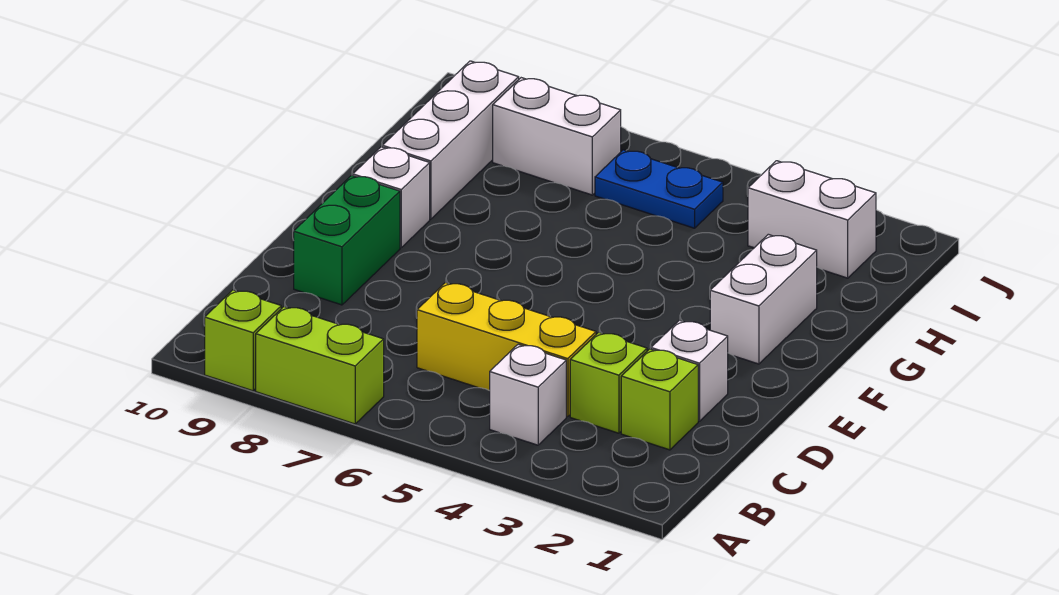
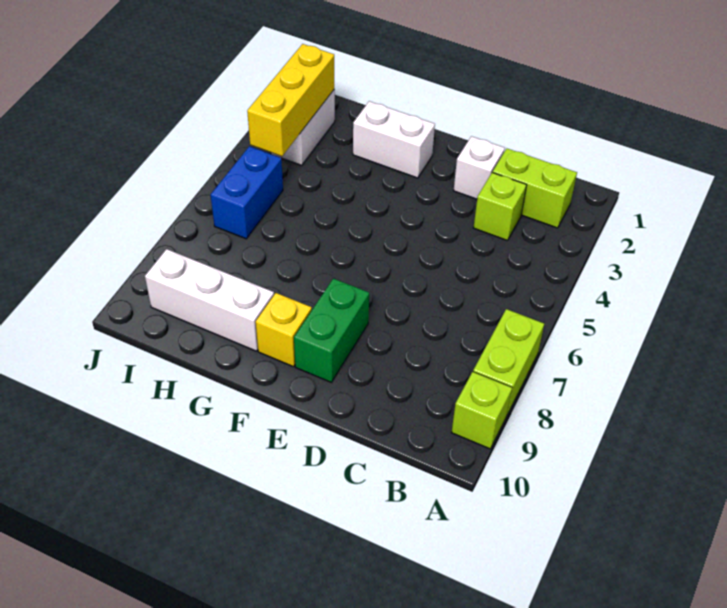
white brick B4 level 1 -> none
lime brick C2 level 1 -> lime brick B2:C2 level 1
yellow brick C4:C6 level 1 -> yellow brick I2:I4 level 2
green brick D9:E9 level 1 -> green brick E8:E9 level 1
white brick F9 level 1 -> yellow brick F9 level 1
blue plate I5:I6 level 1 -> blue brick I5:I6 level 1
white brick I7:I8 level 1 -> none

